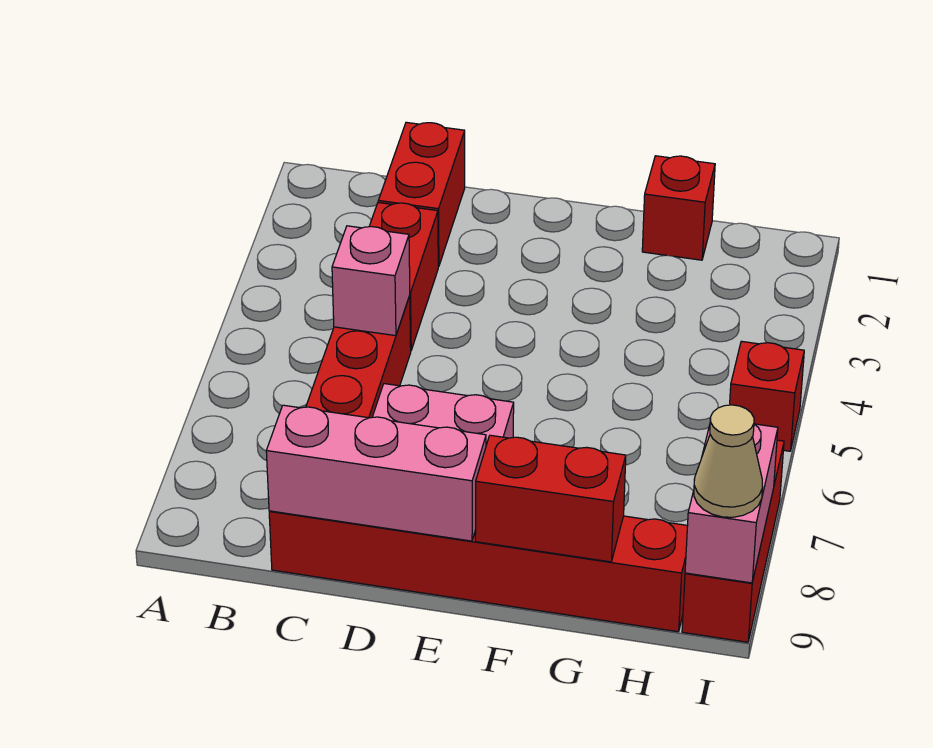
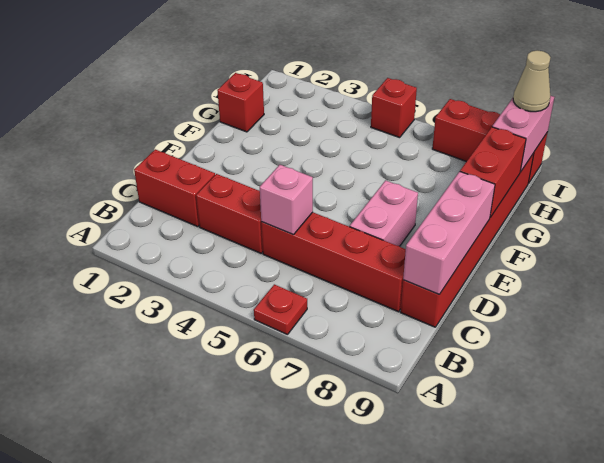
none -> red plate A6 level 1
pink brick I8:I9 level 2 -> pink brick H9:I9 level 2

